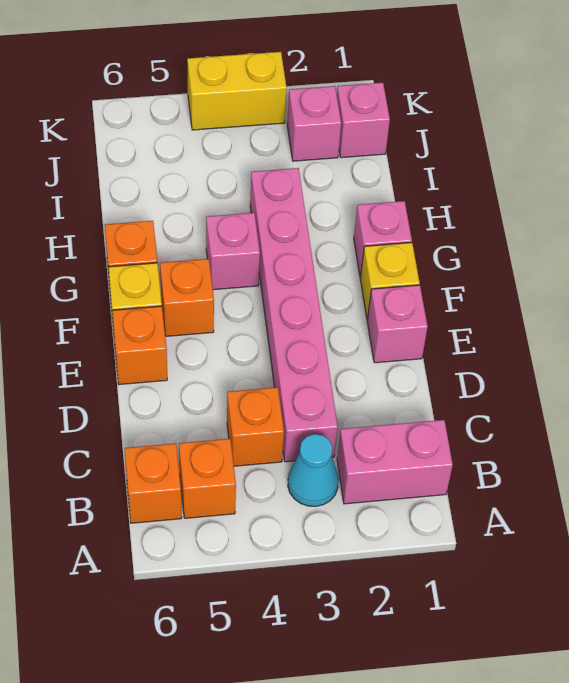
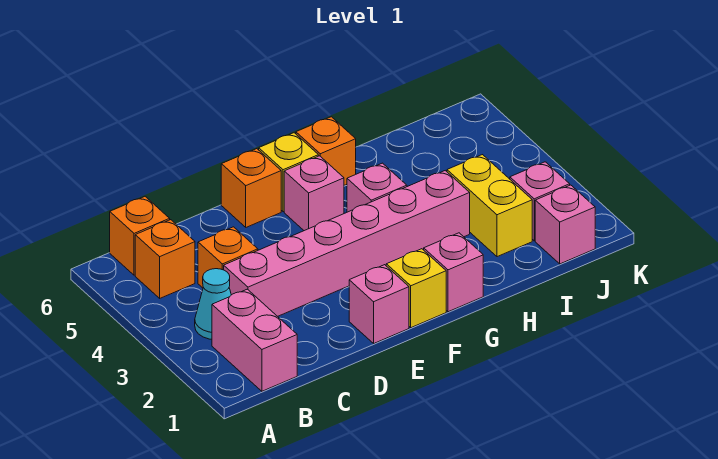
orange brick F5 level 1 -> pink brick F5 level 1
yellow brick K3:K4 level 1 -> yellow brick I2:I3 level 1

